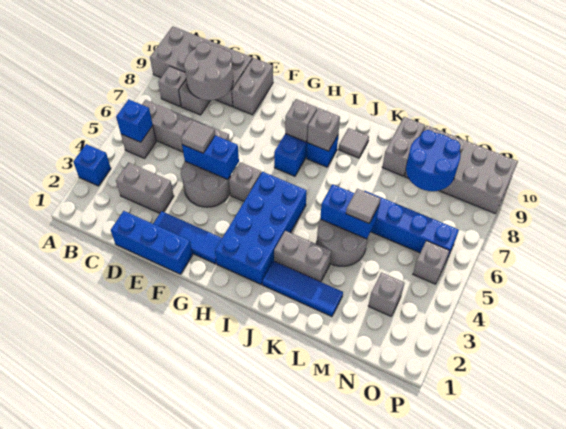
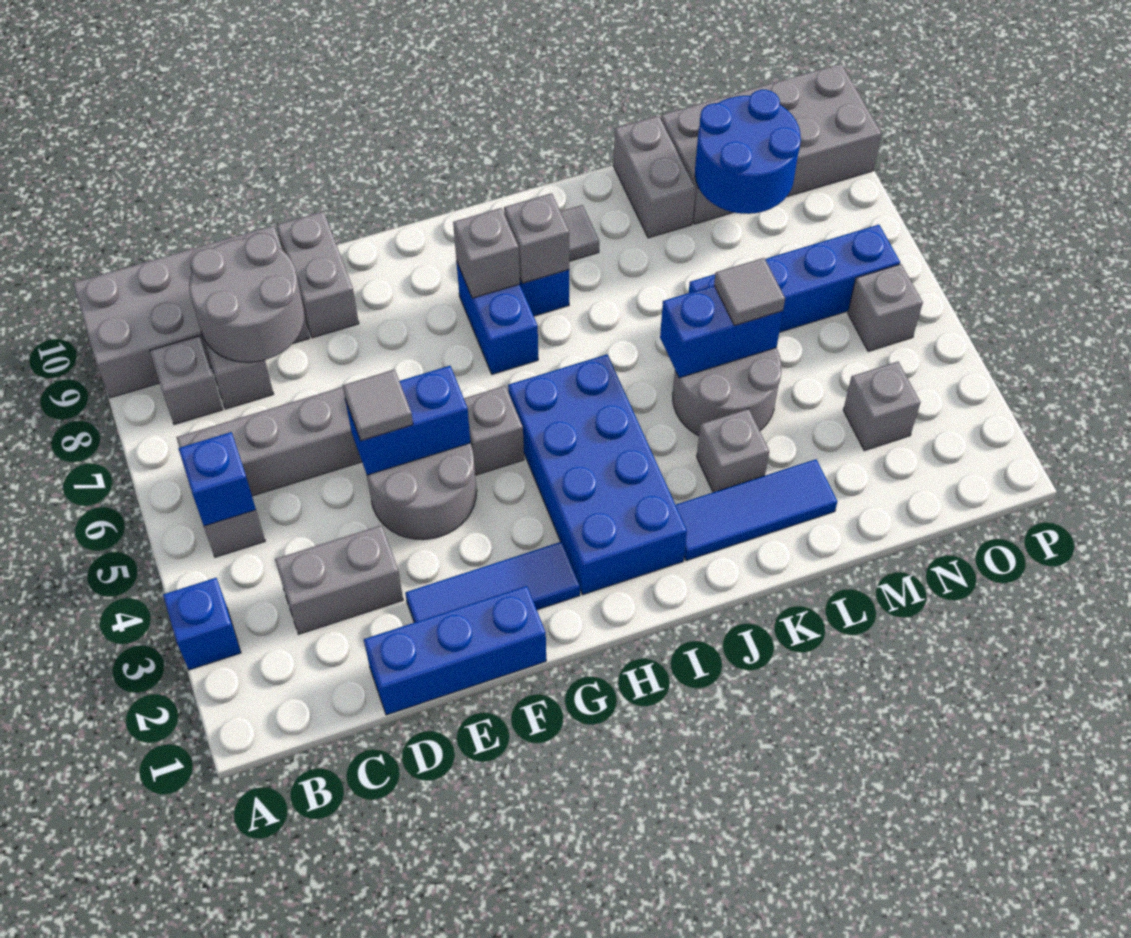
grey brick J3:K3 level 1 -> grey brick K3 level 1

